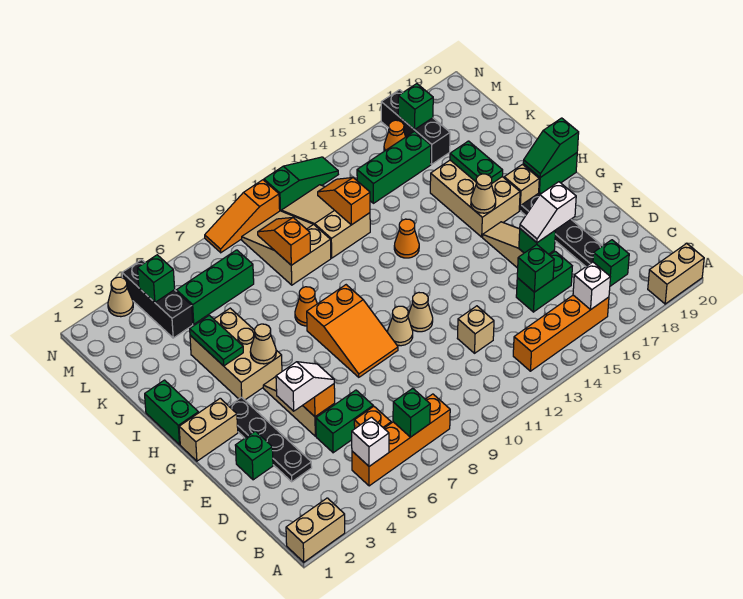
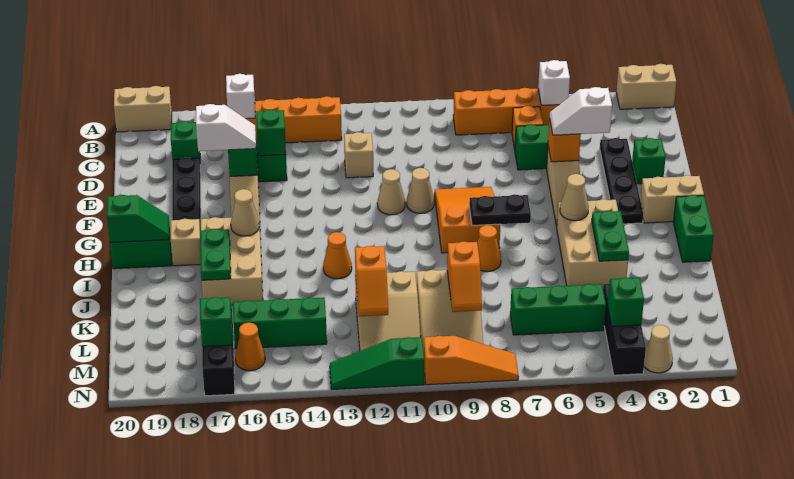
green brick B7 level 2 -> none
none -> black plate H7:H8 level 2

